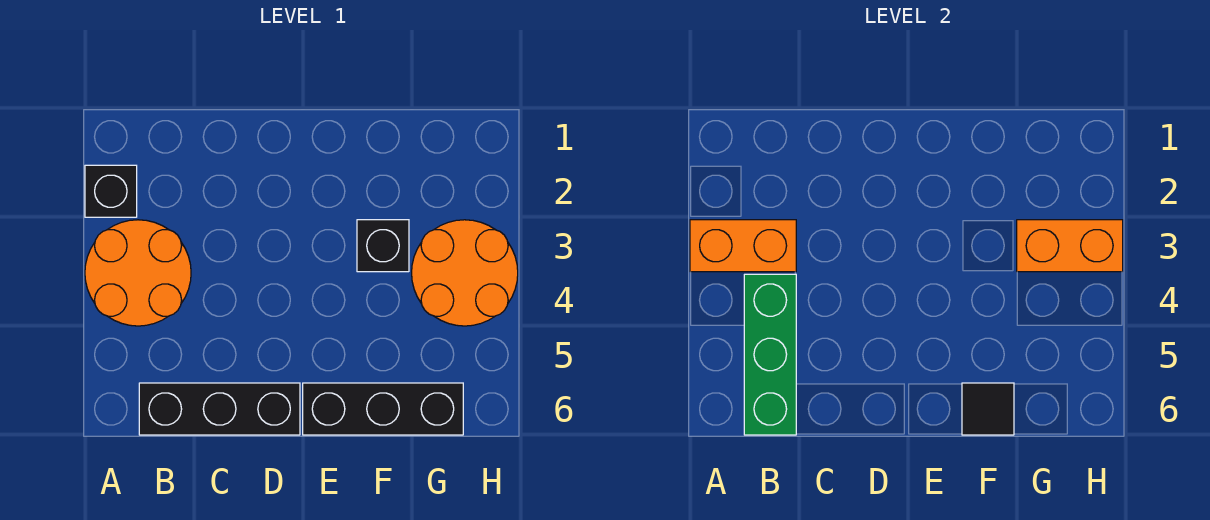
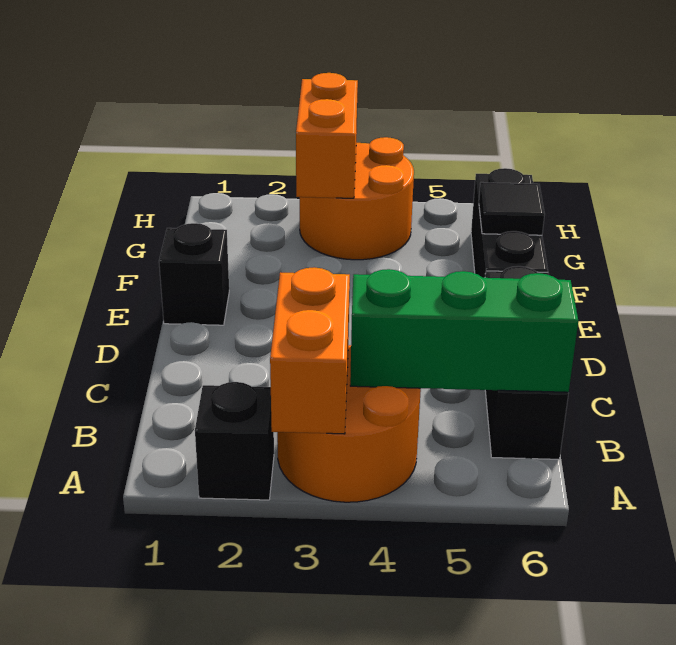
black brick F3 level 1 -> black brick E1 level 1

